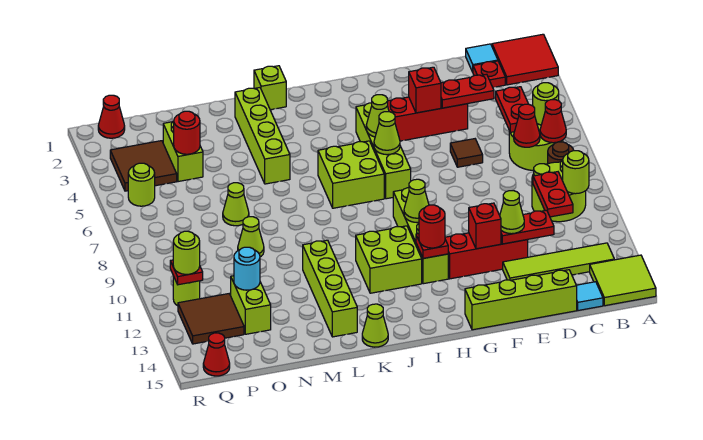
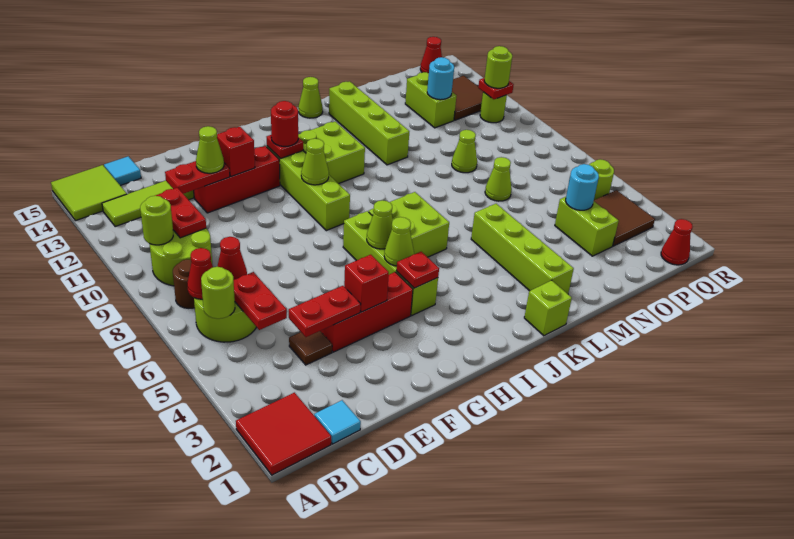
red plate C2 level 1 -> red plate H4 level 2
lime brick D15:G15 level 1 -> none
brown tile E6 level 1 -> brown tile D4 level 1
red round brick O4 level 2 -> cyan round brick O4 level 2

